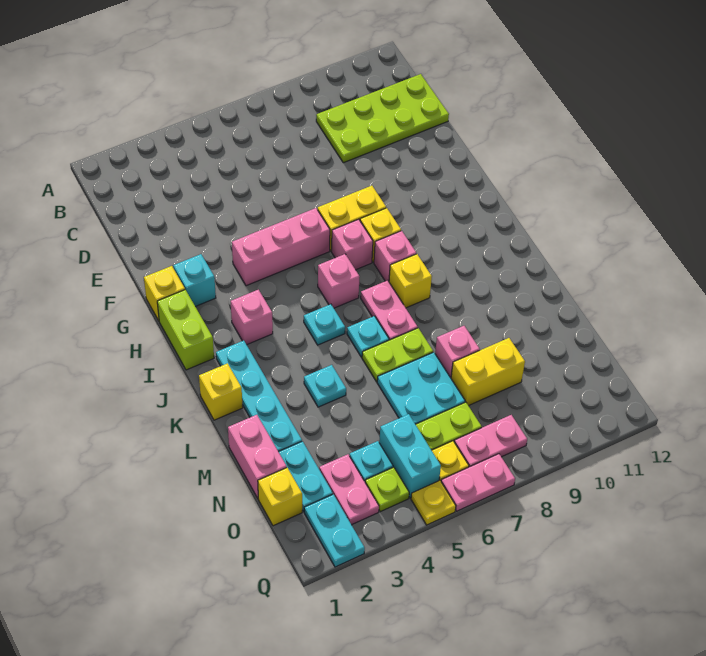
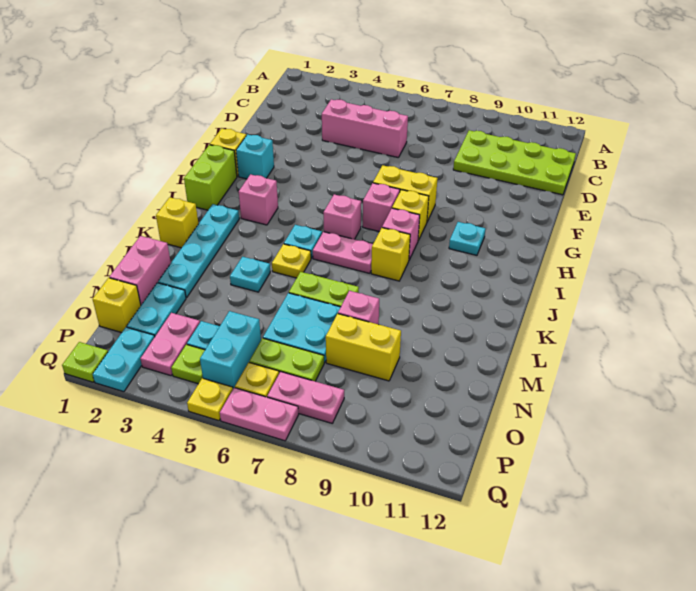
pink brick G4:G6 level 1 -> pink brick D4:D6 level 1
pink plate J7:K7 level 1 -> pink plate J6:J7 level 1
none -> yellow plate K5 level 1
cyan plate K6 level 1 -> cyan plate H10 level 1
none -> lime plate Q1 level 1

